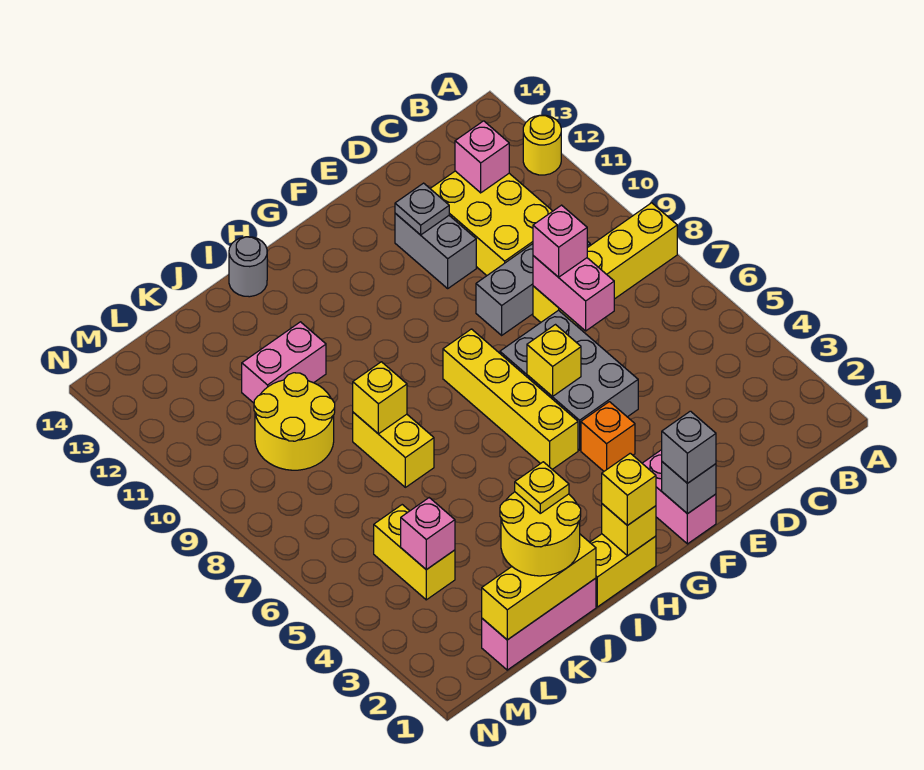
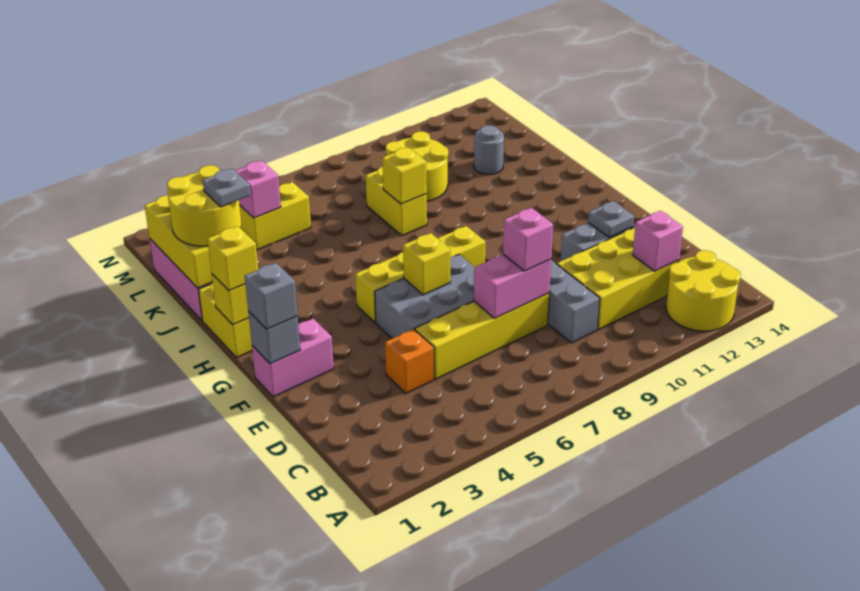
yellow brick A8:D8 level 1 -> yellow brick D5:D8 level 1
yellow round brick A12 level 1 -> yellow round brick A12:B13 level 1
orange brick F4 level 1 -> orange brick D4 level 1
grey round brick I14 level 1 -> grey round brick K12 level 1
yellow plate J2 level 4 -> grey plate J2 level 4
yellow brick J7:J8 level 1 -> yellow brick J8:K8 level 1
pink brick J11:K11 level 1 -> none

